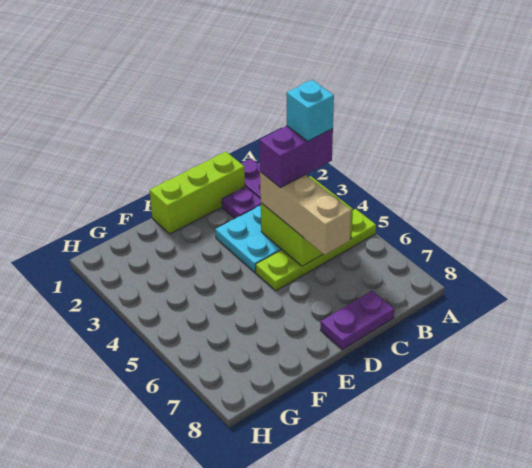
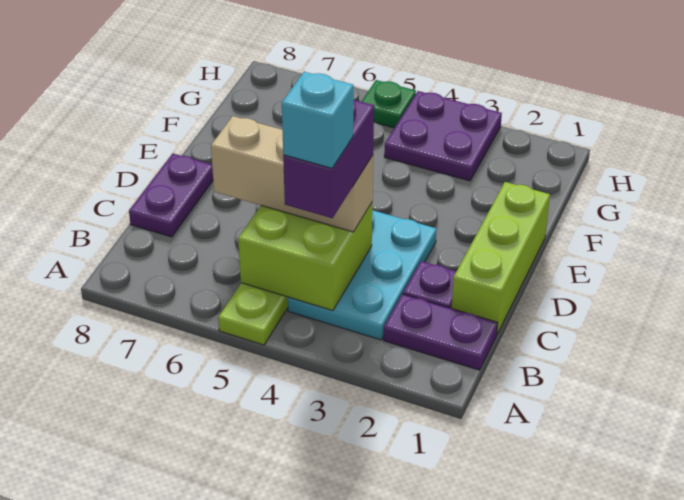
none -> purple plate G3:H4 level 1
none -> green plate H5 level 1

